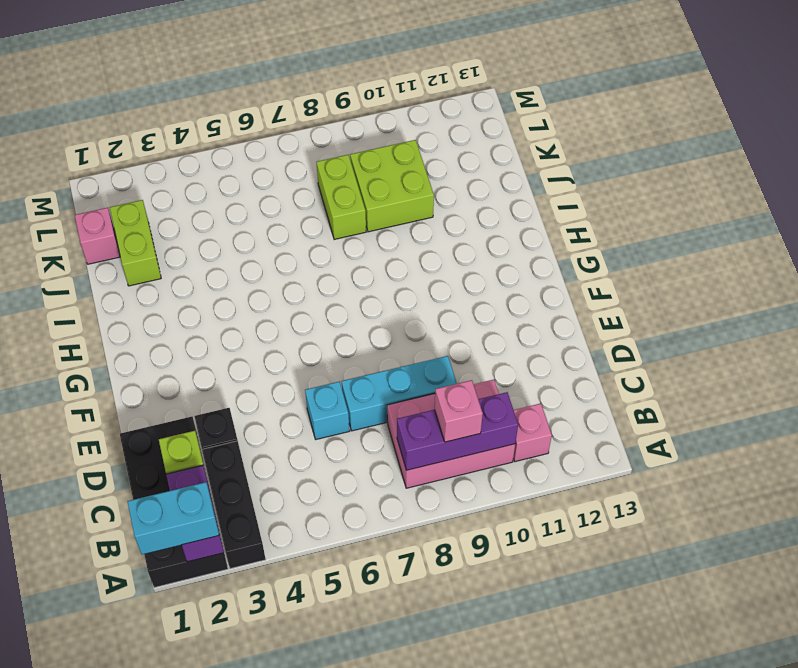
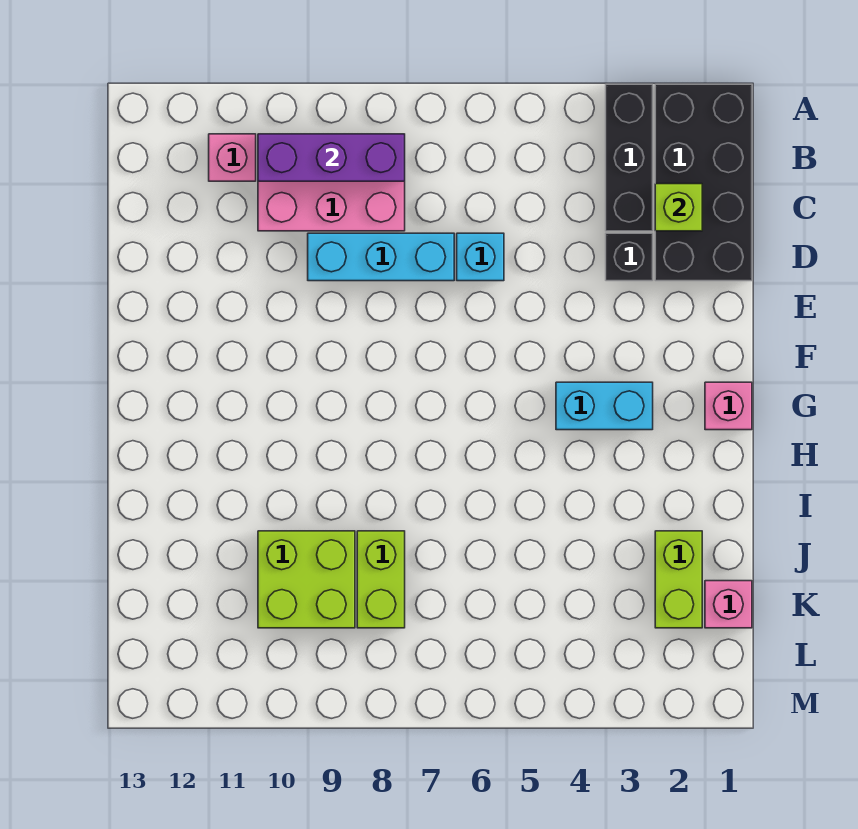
cyan brick A1:A2 level 3 -> cyan brick G3:G4 level 1
purple brick A2:B2 level 2 -> none
pink brick B9 level 3 -> pink brick G1 level 1

